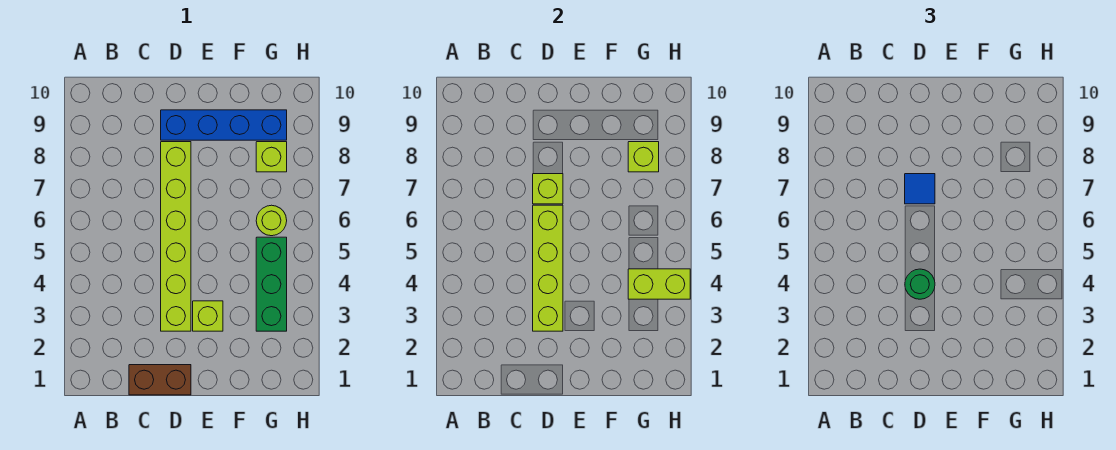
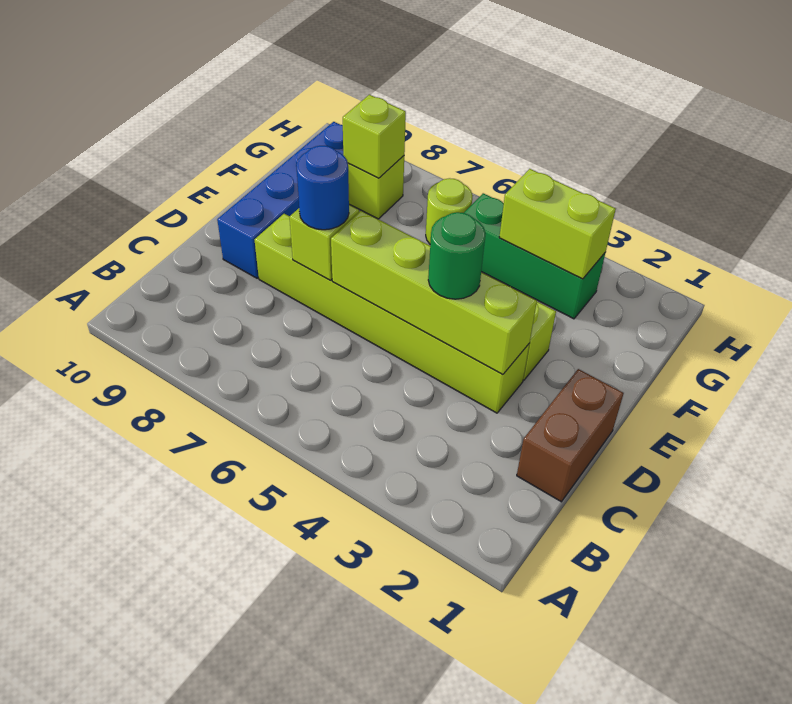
blue tile D7 level 3 -> blue round brick D7 level 3
lime brick G4:H4 level 2 -> lime brick G3:G4 level 2

